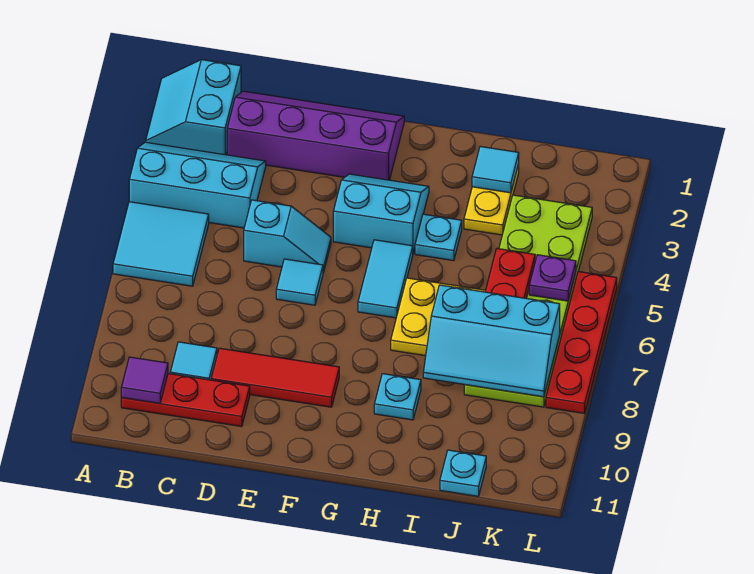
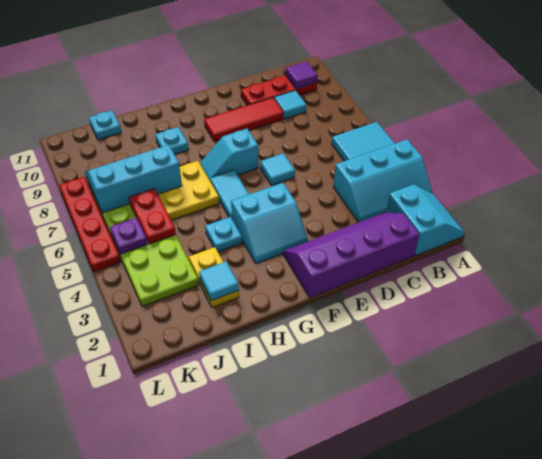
purple slope C1:F2 level 1 top 2 -> purple slope C1:F2 level 1 top 1
cyan slope D5:E5 level 1 top D -> cyan slope F7:G7 level 1 top F

